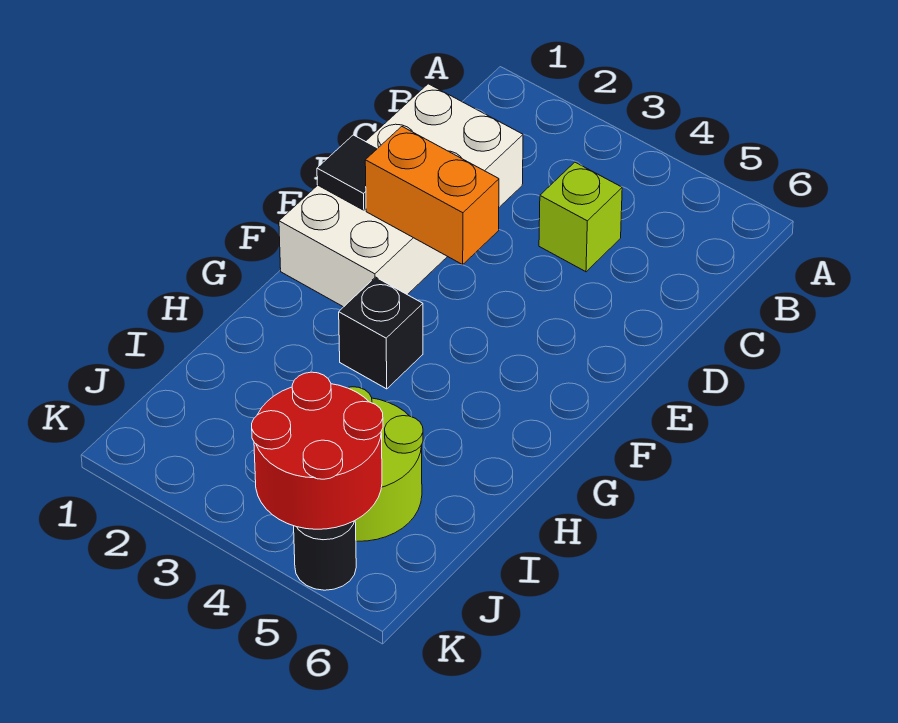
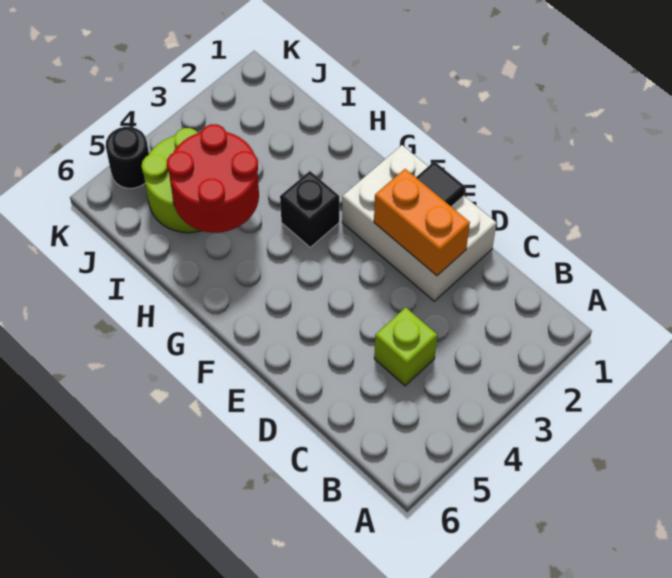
white brick C1:F2 level 1 -> white brick D1:F2 level 1
orange brick E2:E3 level 2 -> orange brick D2:E2 level 2
red round brick J4:K5 level 2 -> red round brick H4:I5 level 2

